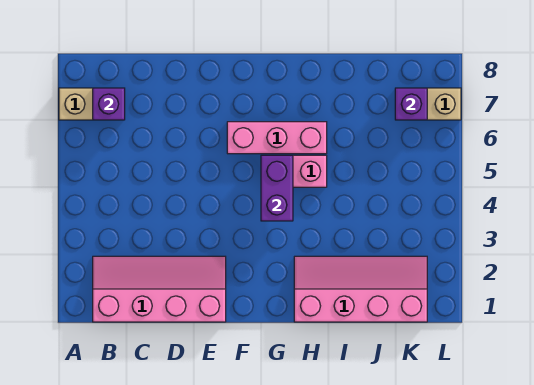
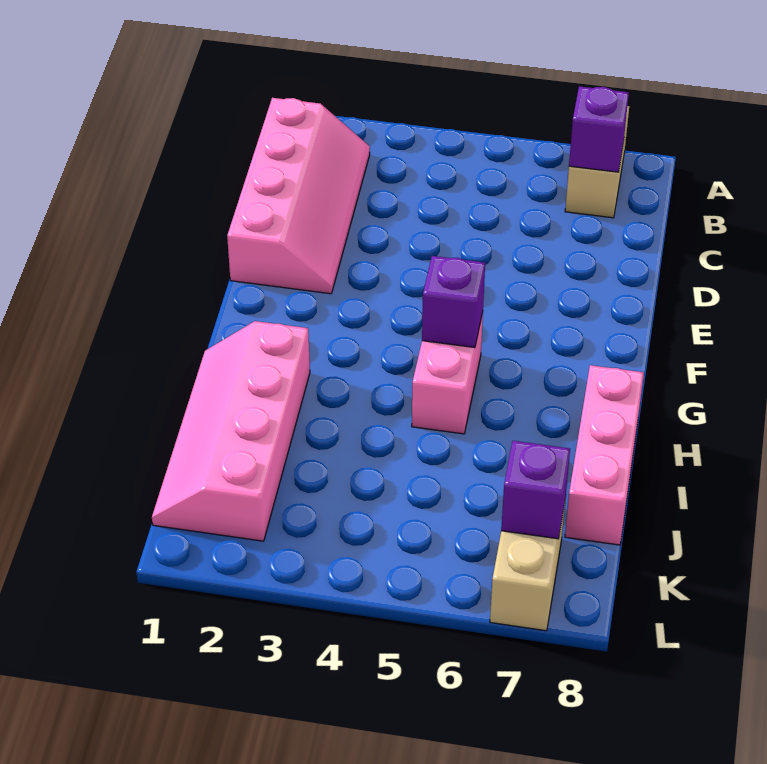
pink brick F6:H6 level 1 -> pink brick H8:J8 level 1
purple brick G4:G5 level 2 -> purple brick G5 level 2
pink slope H1:K2 level 1 top 1 -> pink slope H1:K2 level 1 top 2

